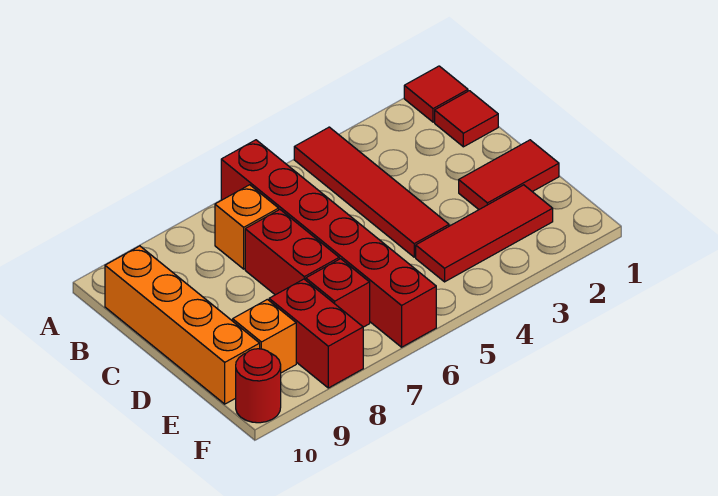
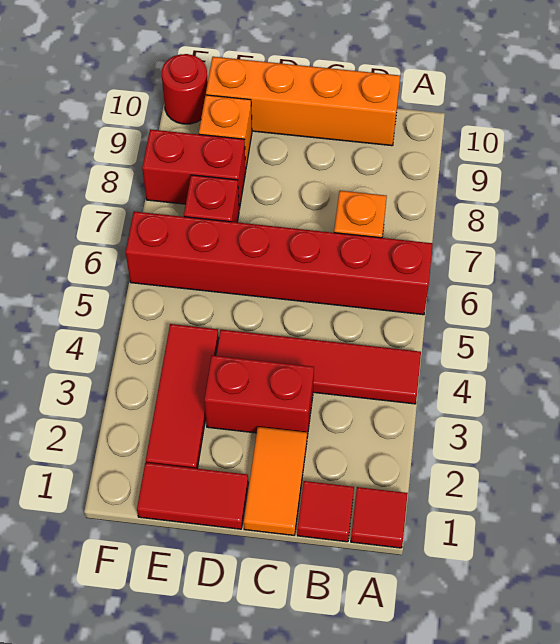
none -> orange tile C1:C2 level 1
red brick C7:D7 level 1 -> red brick C3:D3 level 1
red tile D1:D2 level 1 -> red tile D1:E1 level 1

